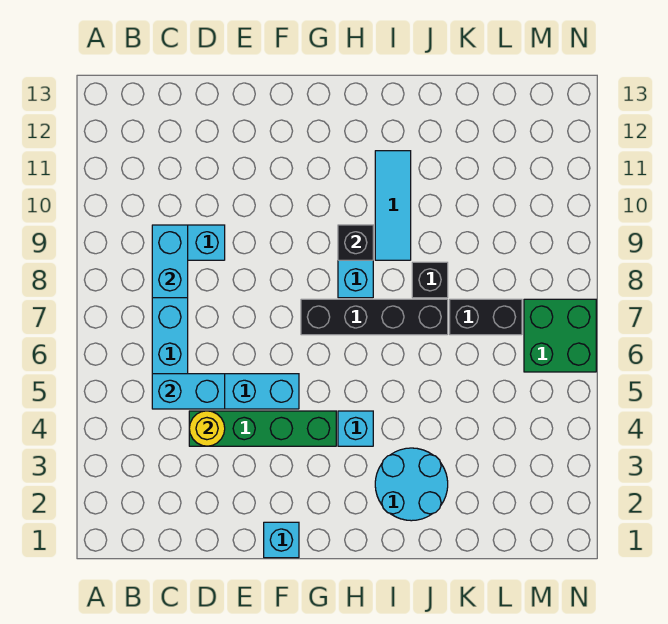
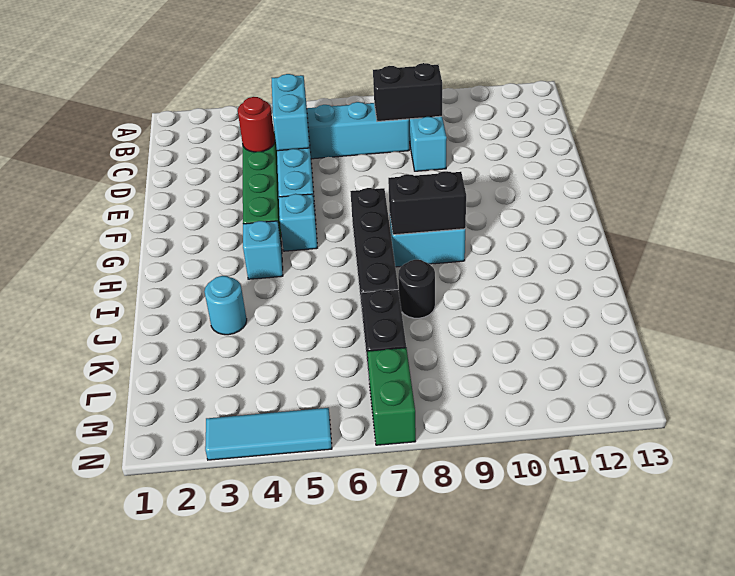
cyan brick C8:C9 level 2 -> black brick C8:C9 level 2
yellow round brick D4 level 2 -> red round brick D4 level 2
cyan brick F1 level 1 -> cyan brick G5 level 1
black brick H9 level 2 -> black brick H8:H9 level 2
cyan round brick I2:J3 level 1 -> cyan round brick J3 level 1
cyan tile I9:I11 level 1 -> cyan tile N3:N5 level 1
black brick J8 level 1 -> black round brick J8 level 1
green brick M6:N7 level 1 -> green brick M7:N7 level 1

